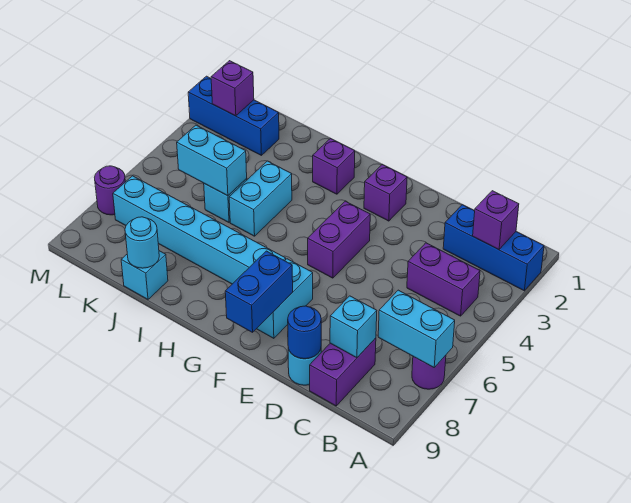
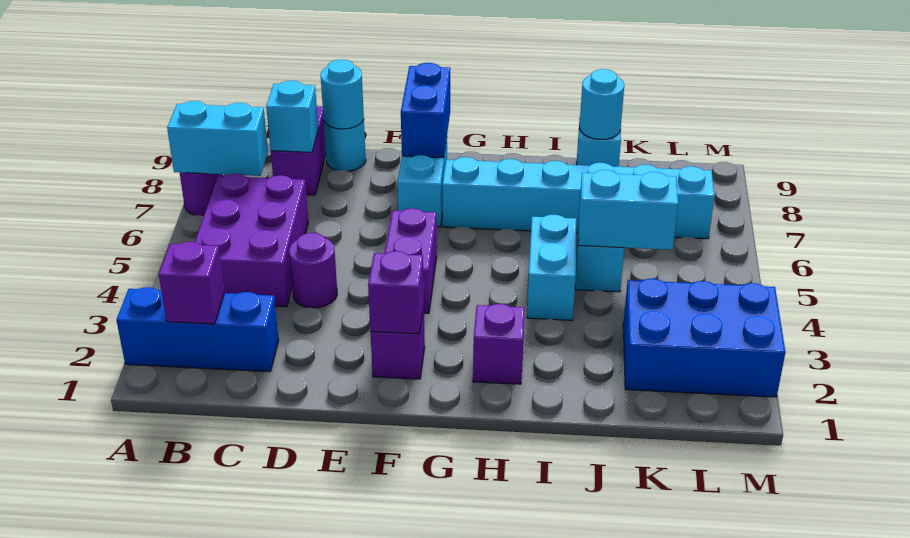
purple brick B4:C4 level 1 -> purple brick B4:C6 level 1
blue round brick D9 level 2 -> cyan round brick D9 level 2
blue brick K2:M2 level 1 -> blue brick K2:M3 level 1
purple brick L2 level 2 -> purple brick F2 level 2
purple round brick M7 level 1 -> purple round brick D4 level 1

